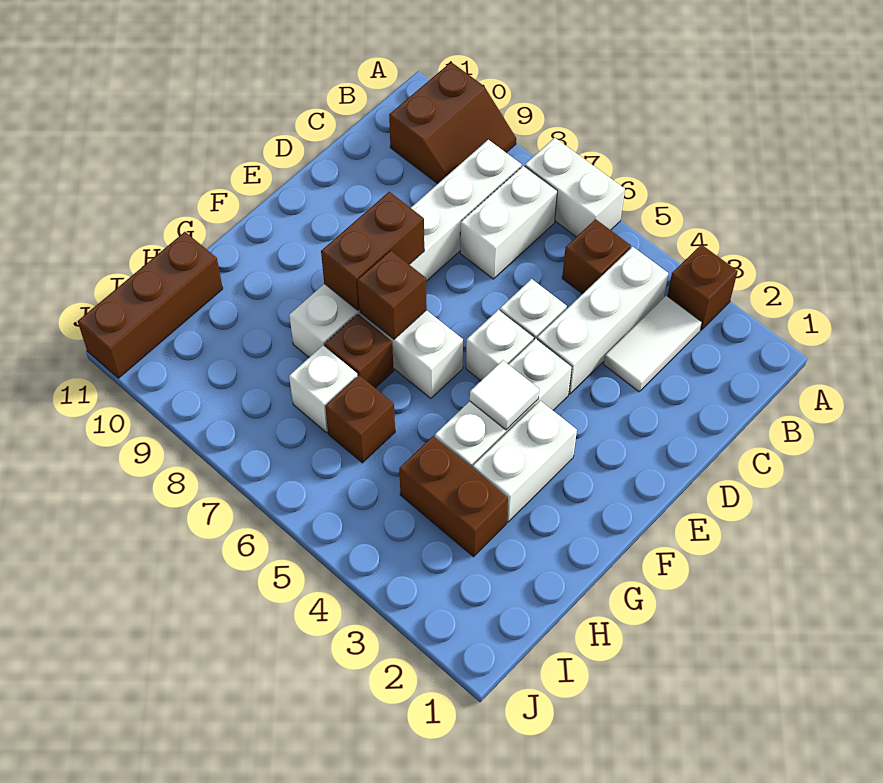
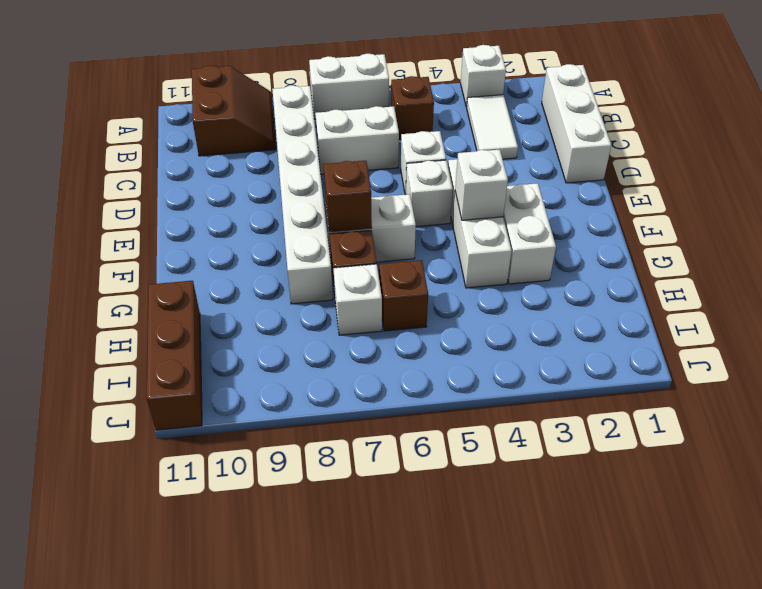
brown brick A3 level 1 -> white brick A3 level 1
white brick B4:D4 level 1 -> white brick B1:D1 level 1
white brick B7:C7 level 1 -> white brick C6:C7 level 1
brown brick E8:F8 level 2 -> none
white tile F4 level 2 -> white brick F4 level 2
brown brick H3:H4 level 1 -> none

